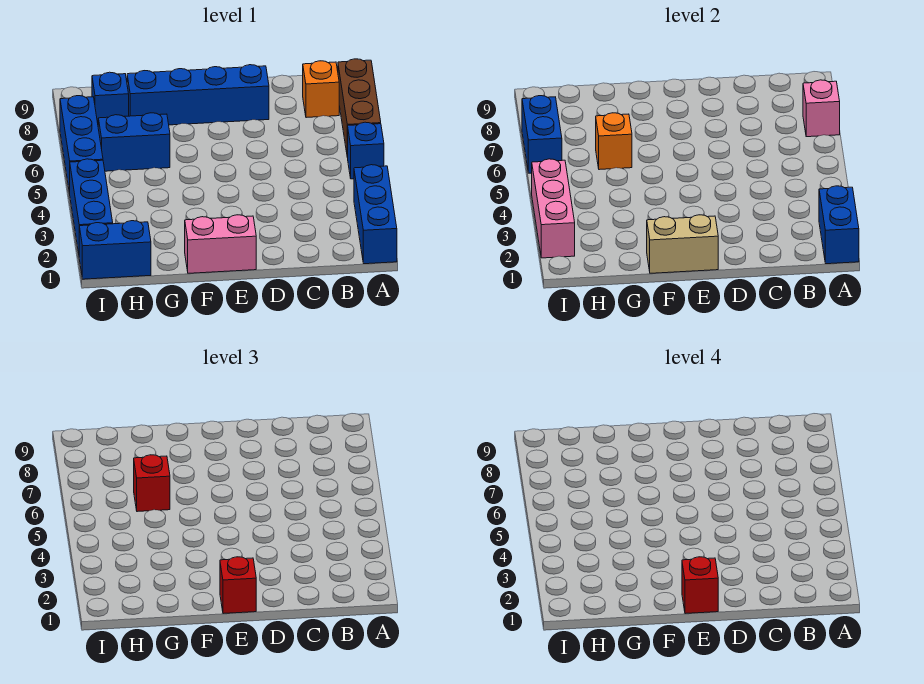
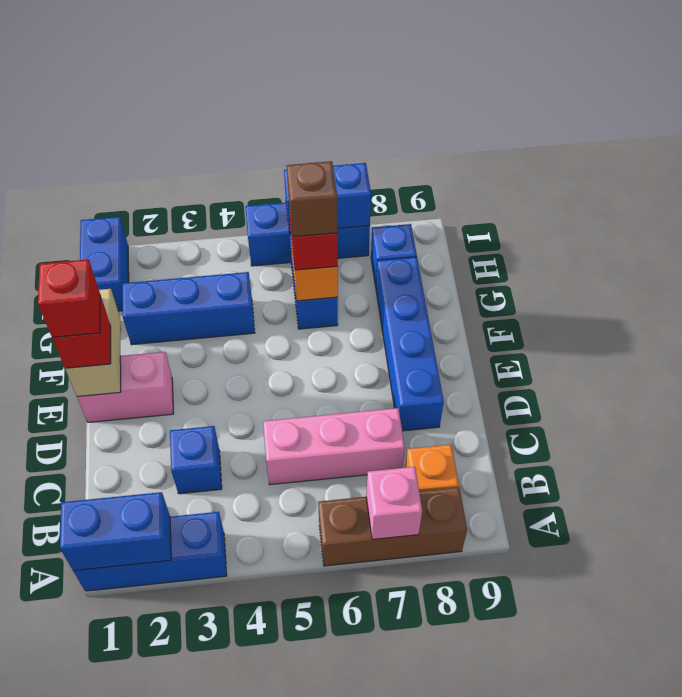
blue brick A5 level 1 -> blue brick C3 level 1
pink brick E1:F1 level 1 -> pink brick E1:E2 level 1
none -> brown brick G6 level 4
blue brick I2:I4 level 1 -> blue brick G2:G4 level 1
pink brick I2:I4 level 2 -> pink brick C5:C7 level 1

